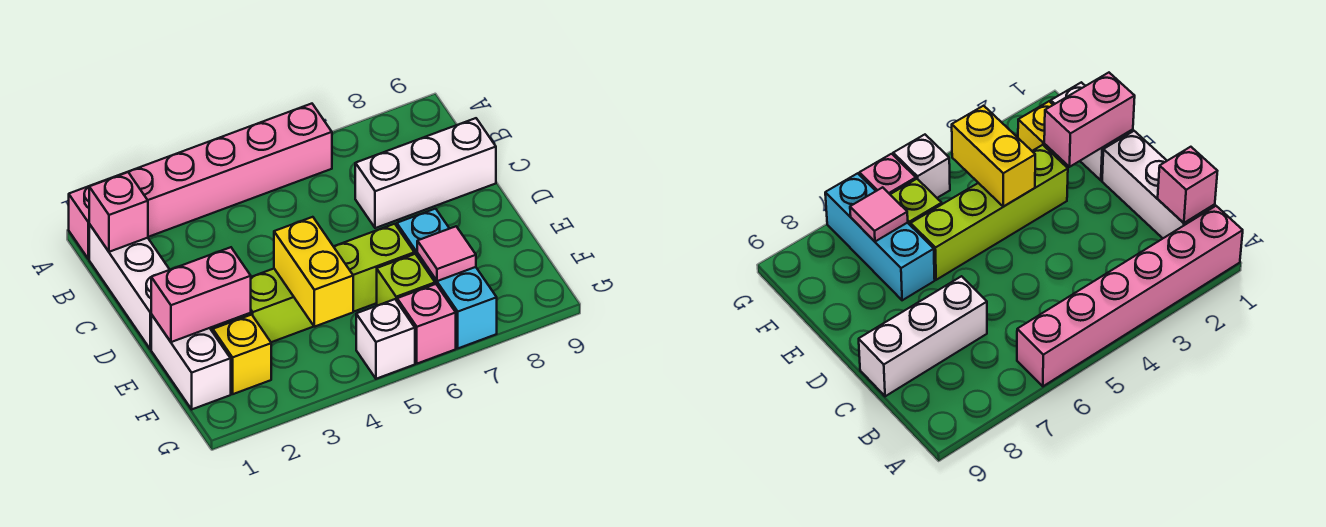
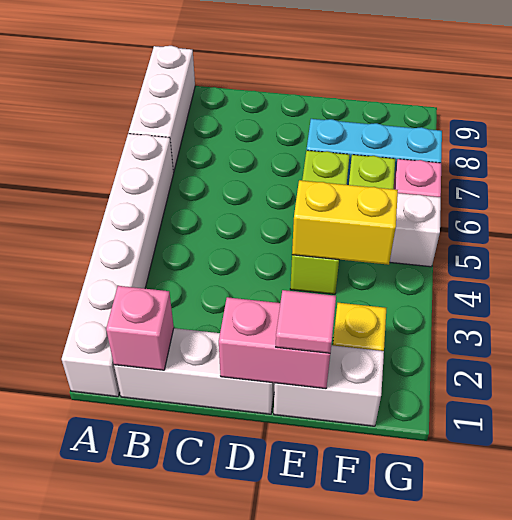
pink brick A1:A6 level 1 -> white brick A1:A6 level 1
white brick C7:C9 level 1 -> white brick A7:A9 level 1
pink brick E1:E2 level 2 -> pink brick D1:E1 level 2
lime brick E3:E6 level 1 -> lime brick E4:E6 level 1
pink tile F7 level 2 -> pink tile E1 level 3

